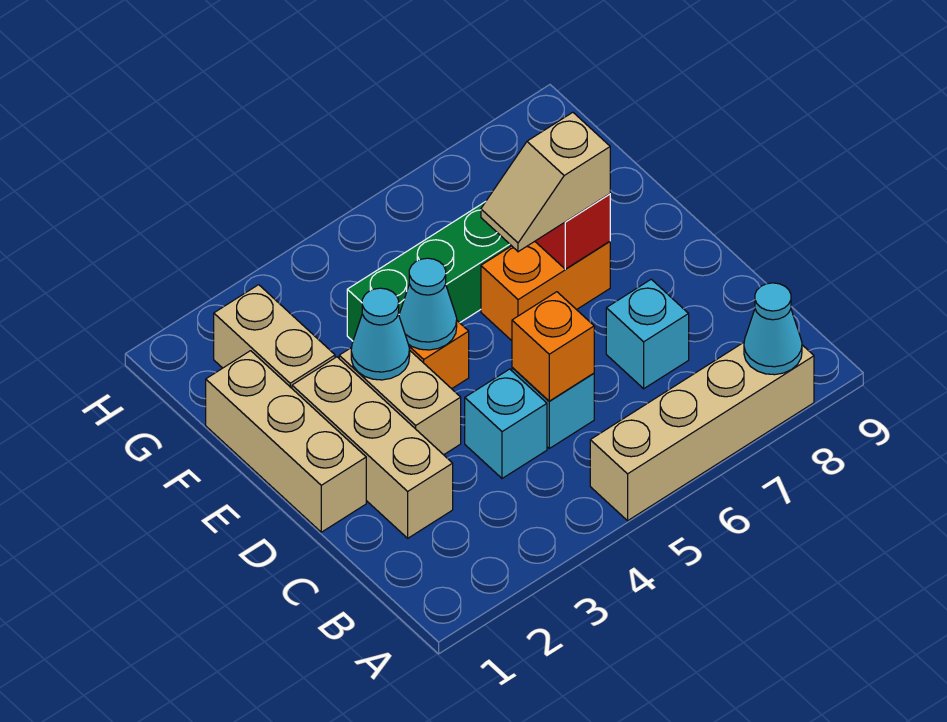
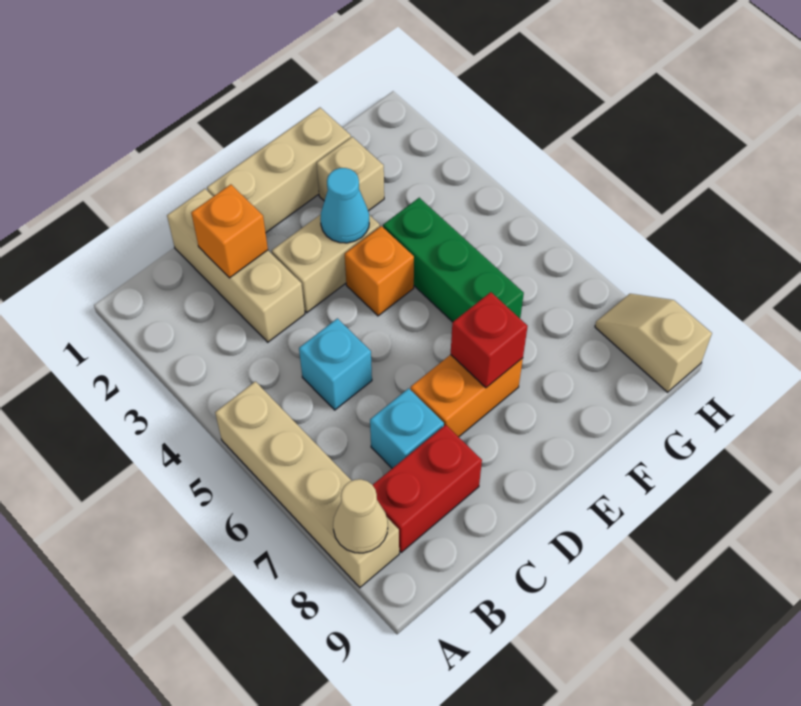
cyan cone A8 level 2 -> tan cone A8 level 2
none -> red brick B8:C8 level 1
tan brick C2:E2 level 1 -> tan brick C1:C3 level 1
cyan brick C4 level 1 -> none
orange brick C5 level 2 -> orange brick C2 level 2
cyan cone E4 level 2 -> none
orange brick E6:E7 level 1 -> orange brick D7:E7 level 1
tan slope E6:E7 level 3 top 7 -> tan slope H8:H9 level 1 top 9
tan brick F2:G2 level 1 -> tan brick F2 level 1

